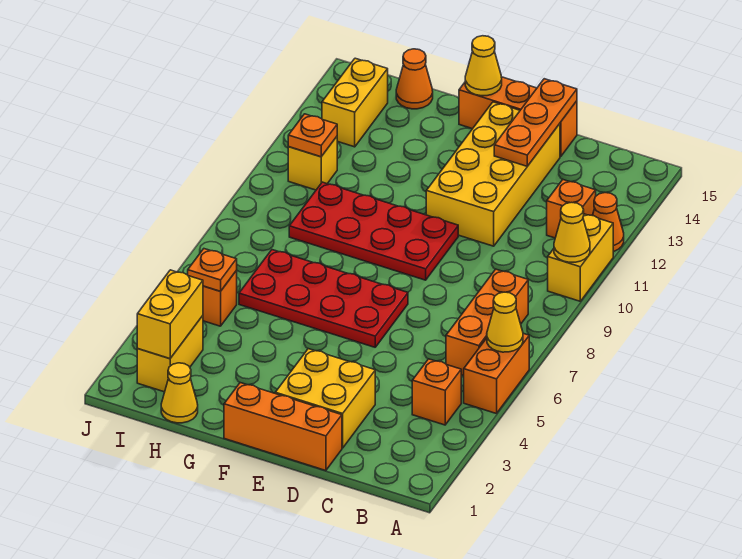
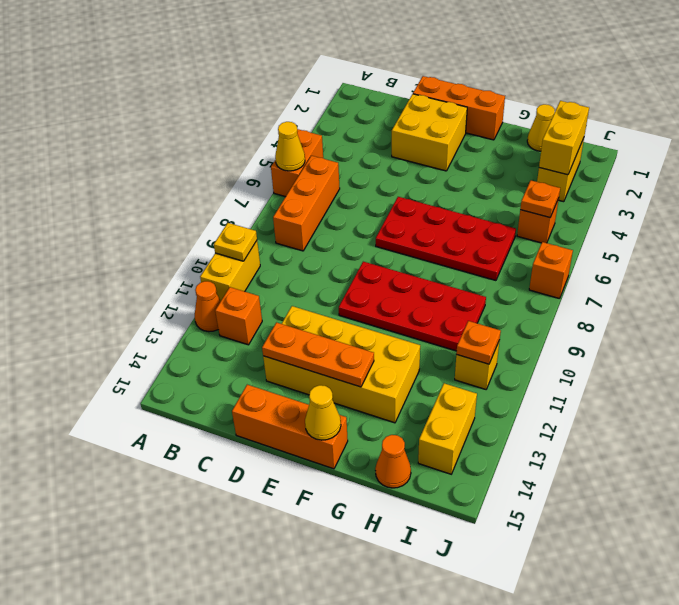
yellow cone A10 level 2 -> yellow plate A10 level 2
orange brick B4 level 1 -> orange brick J7 level 1
yellow brick D11:E14 level 1 -> yellow brick D12:G13 level 1
orange plate D13:D15 level 2 -> orange plate D13:F13 level 2

